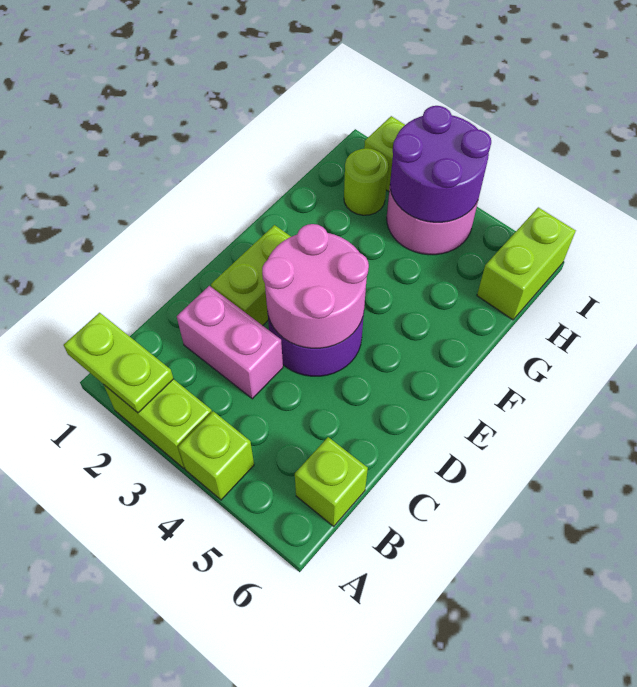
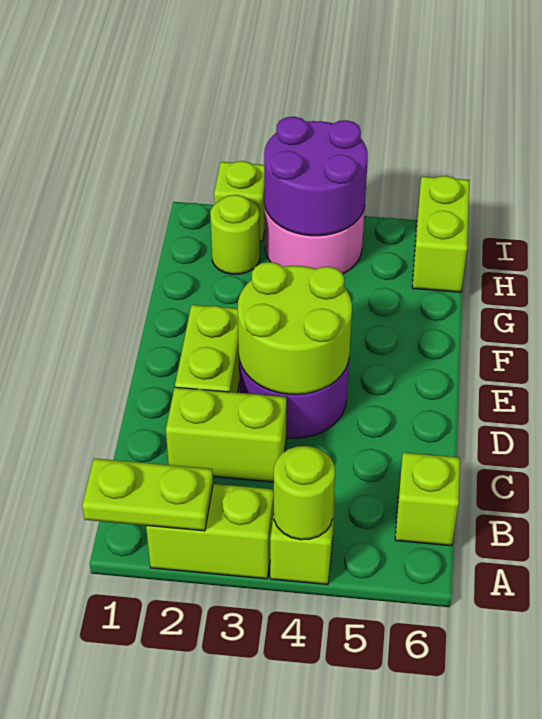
none -> lime round brick A4 level 2
pink brick C2:C3 level 1 -> lime brick C2:C3 level 1
pink round brick D3:E4 level 2 -> lime round brick D3:E4 level 2

